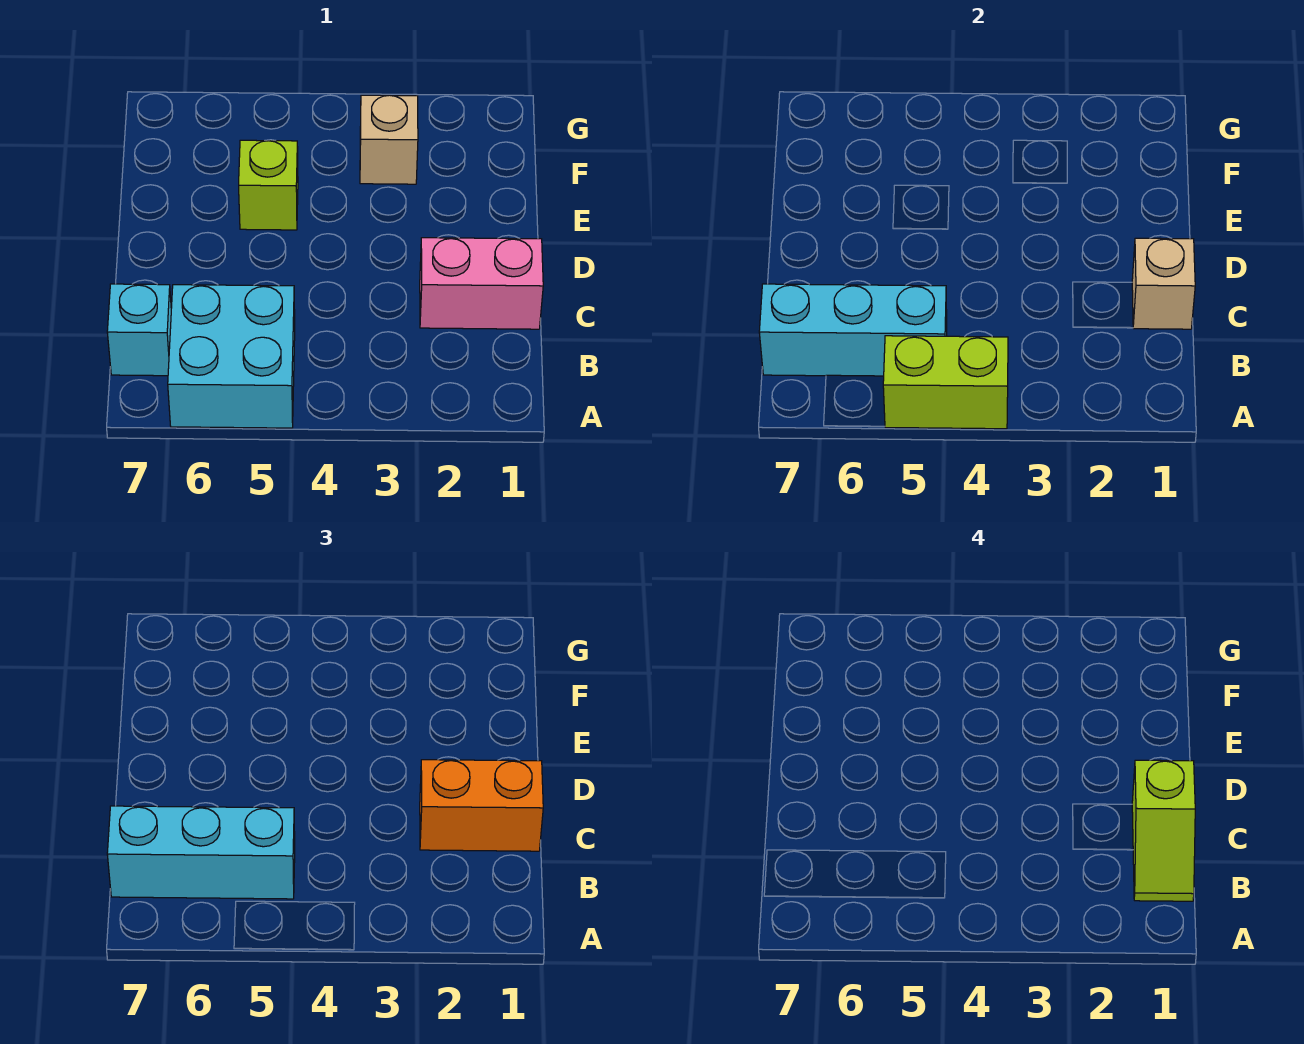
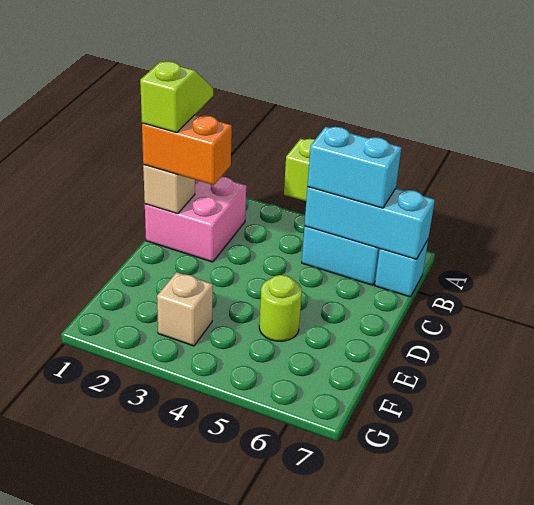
cyan brick B5:B7 level 3 -> cyan brick B5:B6 level 3
pink brick C1:C2 level 1 -> pink brick B1:C2 level 1
lime brick E5 level 1 -> lime round brick E5 level 1

